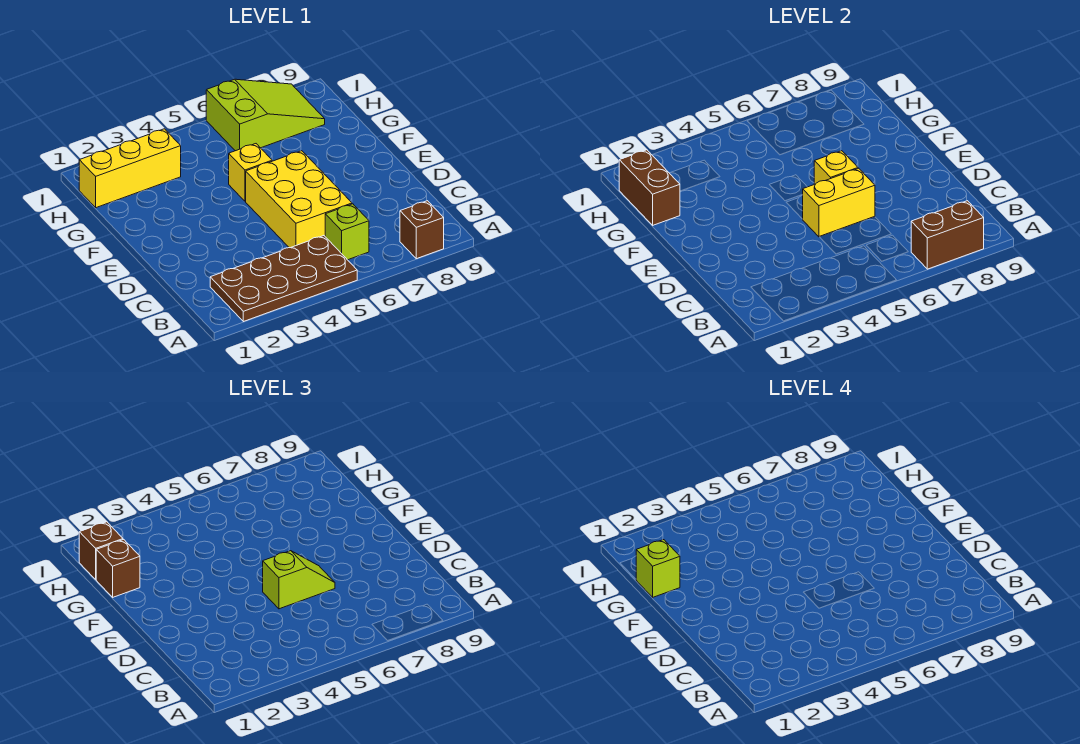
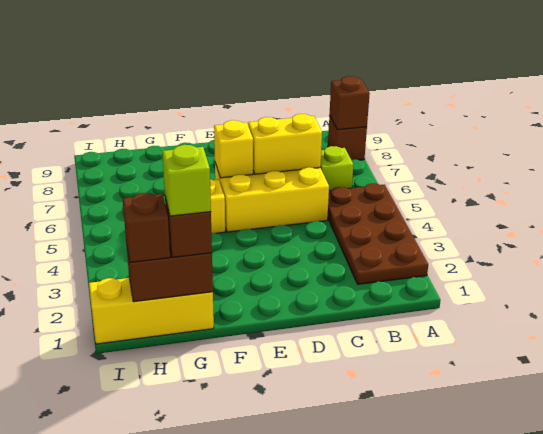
brown brick A7:A8 level 2 -> brown brick A8 level 2
yellow brick D5:D6 level 2 -> yellow brick C6:D6 level 2
lime slope D5:D6 level 3 top 5 -> none
yellow brick H1:H3 level 1 -> yellow brick G1:I1 level 1
lime slope H6:I8 level 1 top 6 -> none

